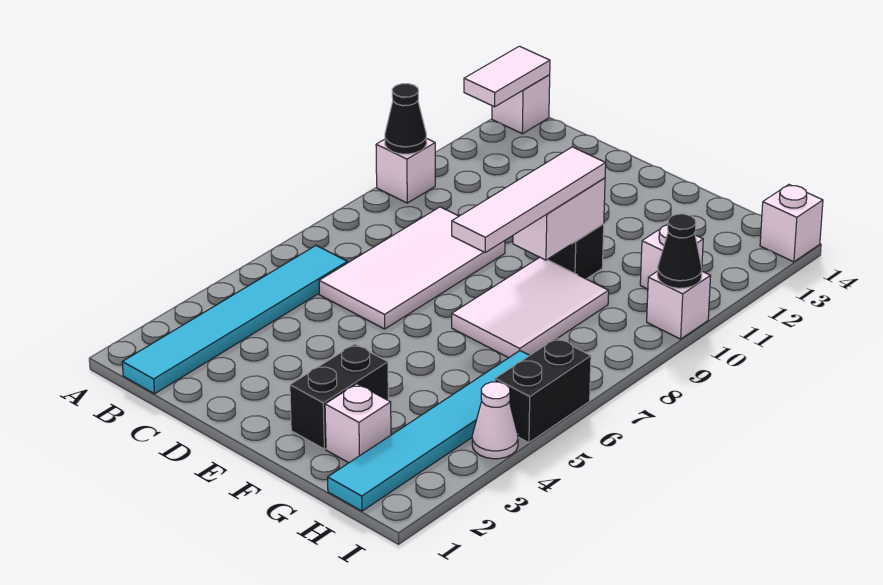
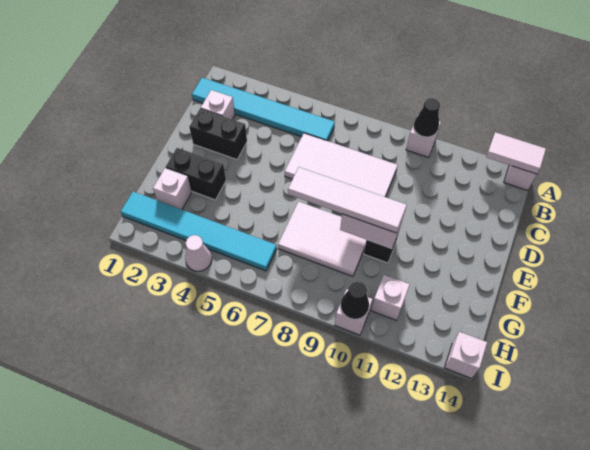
none -> white brick C2 level 1
black brick I5:I6 level 1 -> black brick D2:D3 level 1

